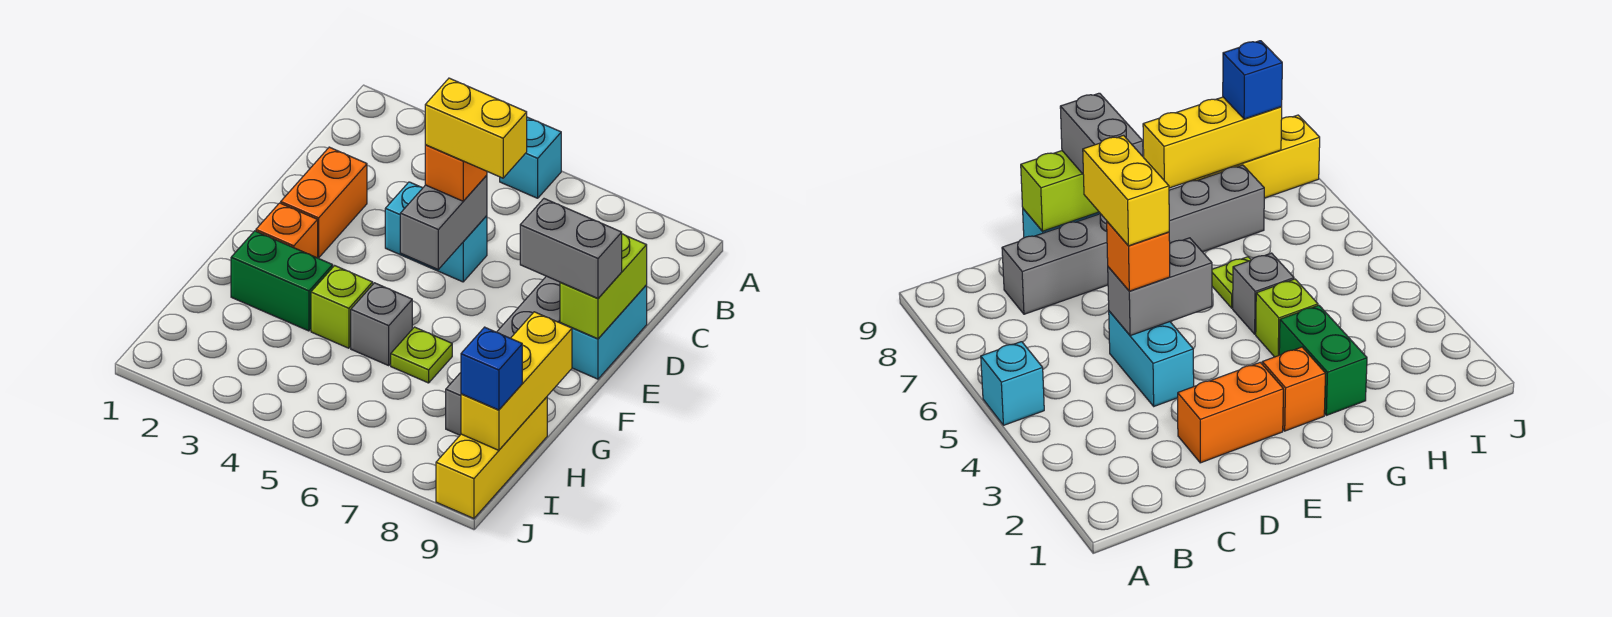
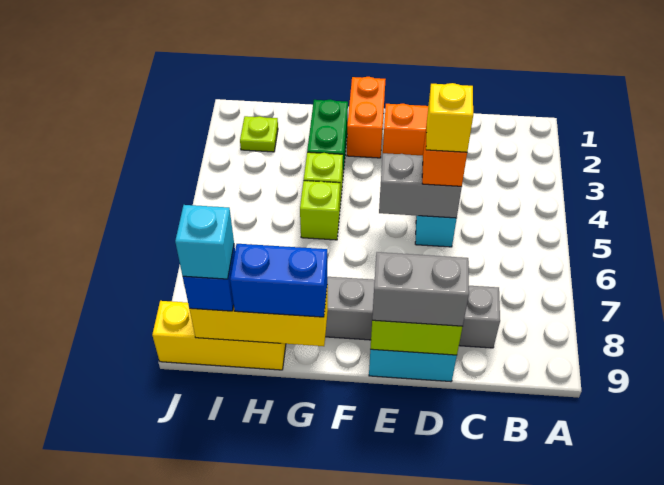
cyan brick A5 level 1 -> cyan brick I9 level 4
yellow brick D5:D6 level 4 -> yellow brick D5 level 4
grey brick E8:E9 level 3 -> grey brick D9:E9 level 3
orange brick F2 level 1 -> orange brick F1:F2 level 1
grey brick G5 level 1 -> lime brick G5 level 1
lime plate G6 level 1 -> lime plate I2 level 1
none -> blue brick G9:H9 level 3

